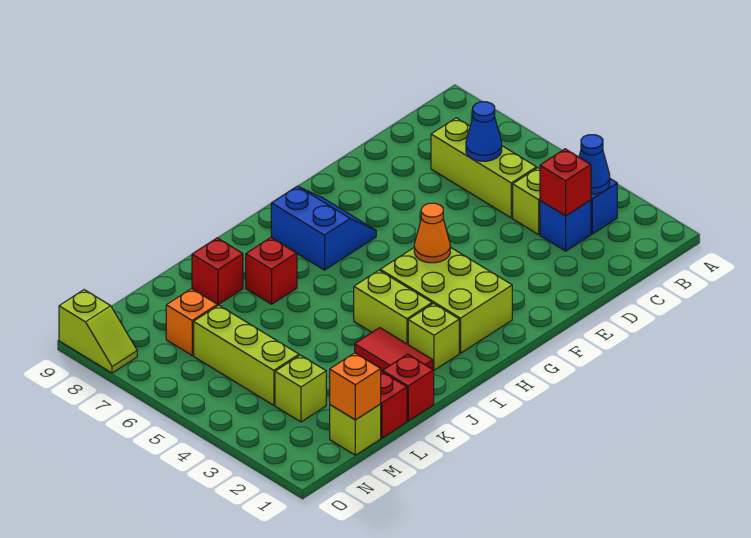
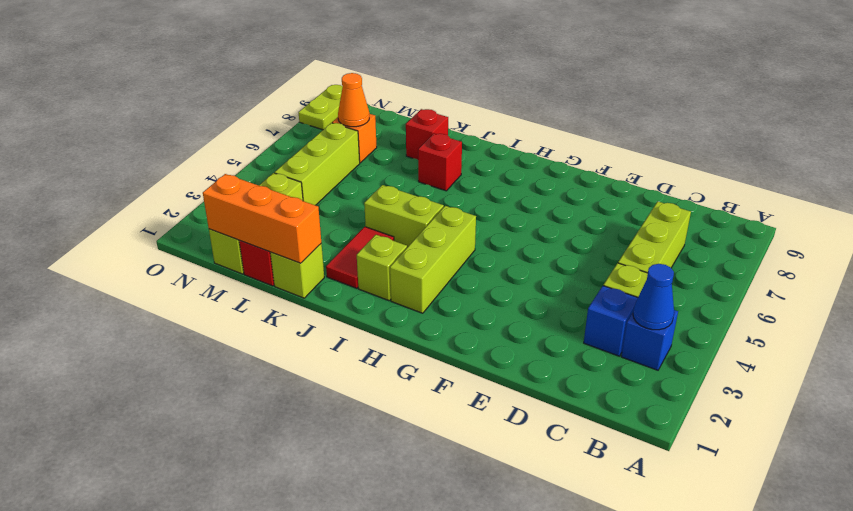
red brick C3 level 2 -> none
blue cone C6 level 2 -> none
lime brick G2:H4 level 1 -> lime brick H2:H4 level 1
orange cone G4 level 2 -> orange cone M7 level 2
blue slope G7:H8 level 1 top H -> none
lime brick I3:I4 level 1 -> lime brick I4:J4 level 1
red brick K1 level 1 -> lime brick K1 level 1
orange brick M1 level 2 -> orange brick K1:M1 level 2
lime slope O8:O9 level 1 top 9 -> lime plate O8:O9 level 1

